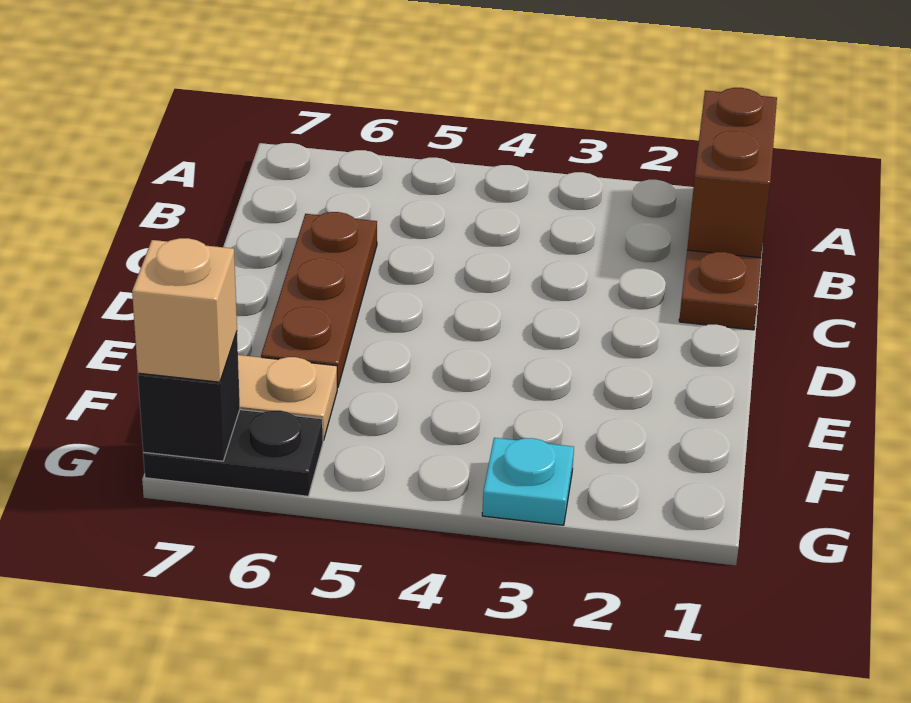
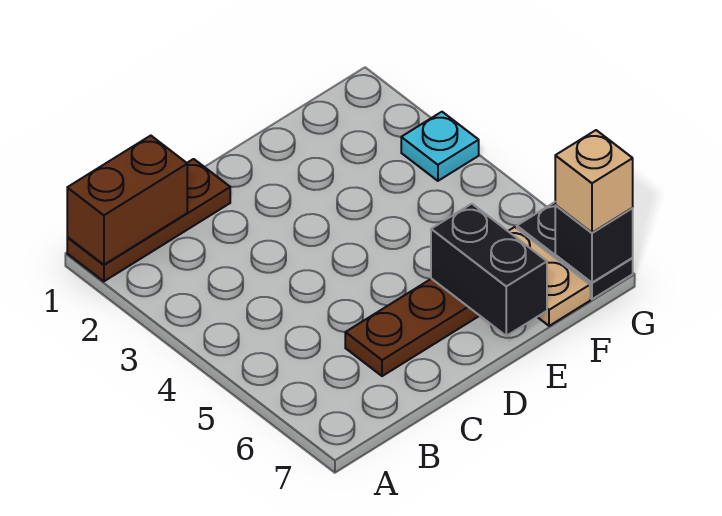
none -> black brick E6:E7 level 2

